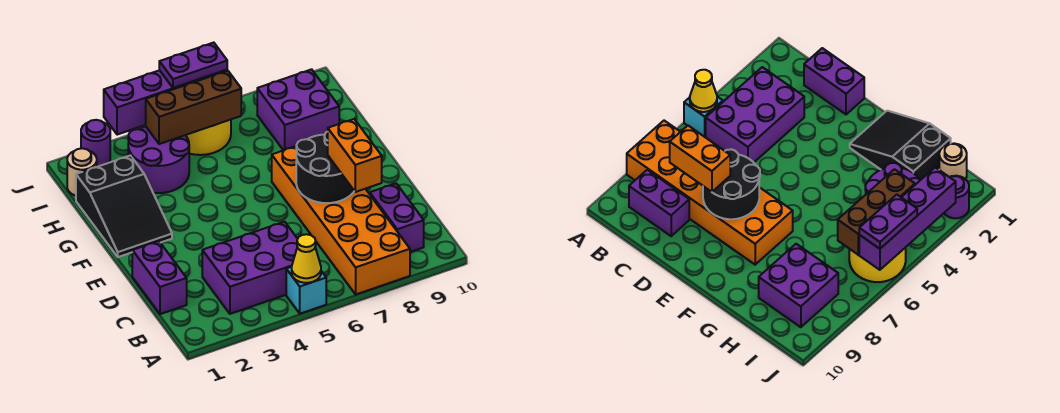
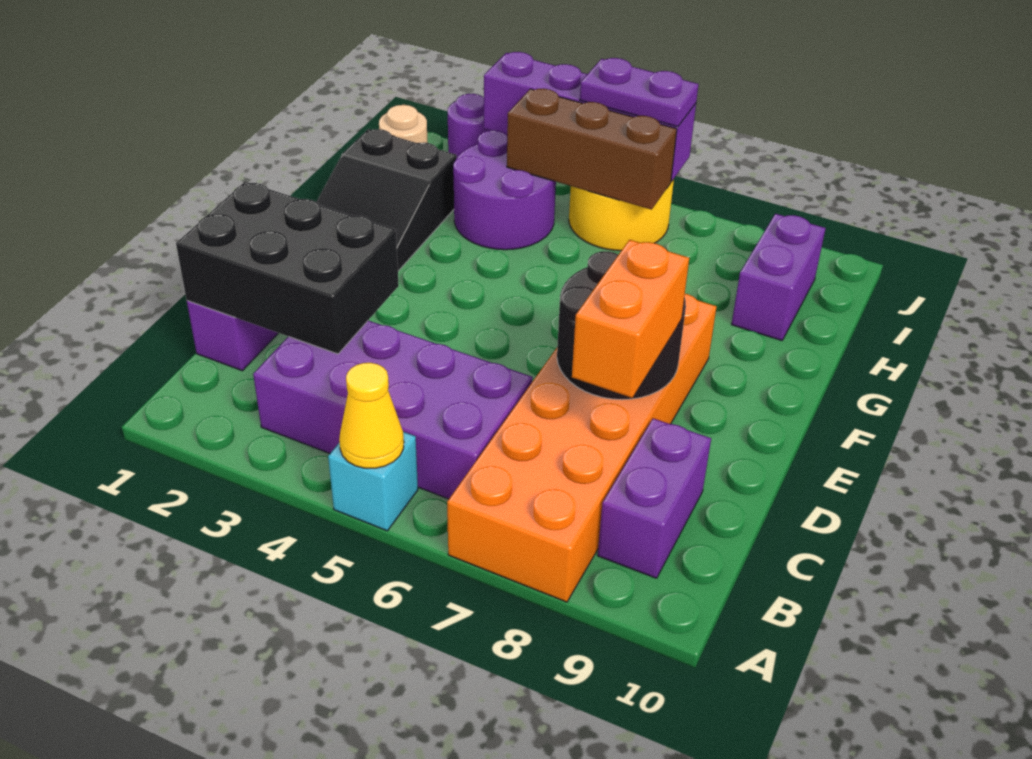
purple brick B3:C5 level 1 -> purple brick B3:C6 level 1
none -> black brick C1:D3 level 2
purple brick H8:I9 level 1 -> purple brick H9:I9 level 1

